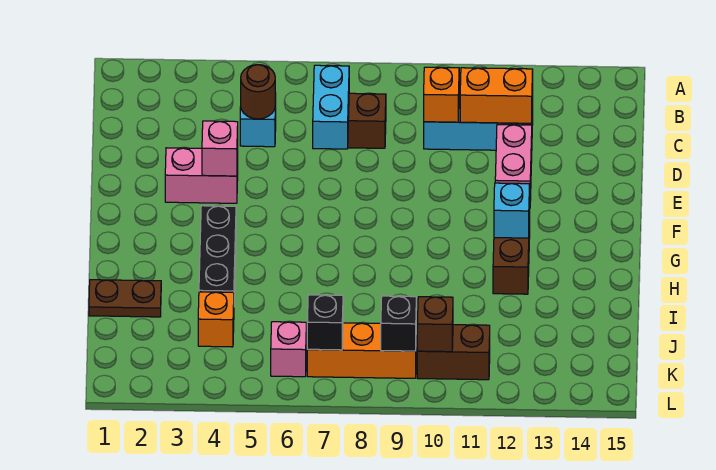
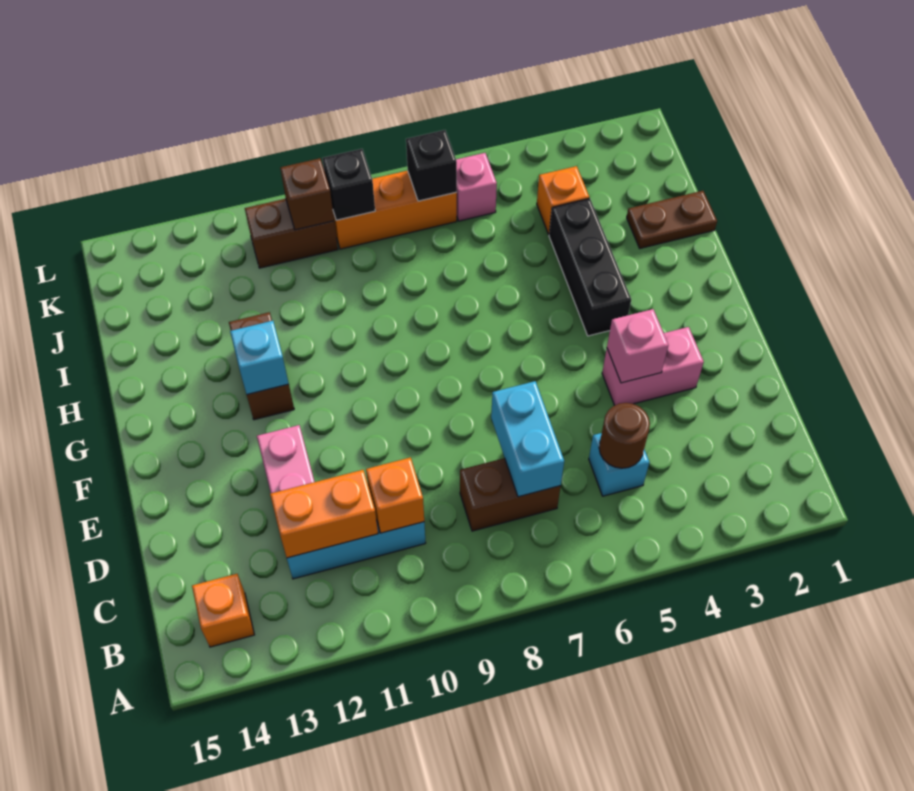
none -> orange brick B14 level 1

